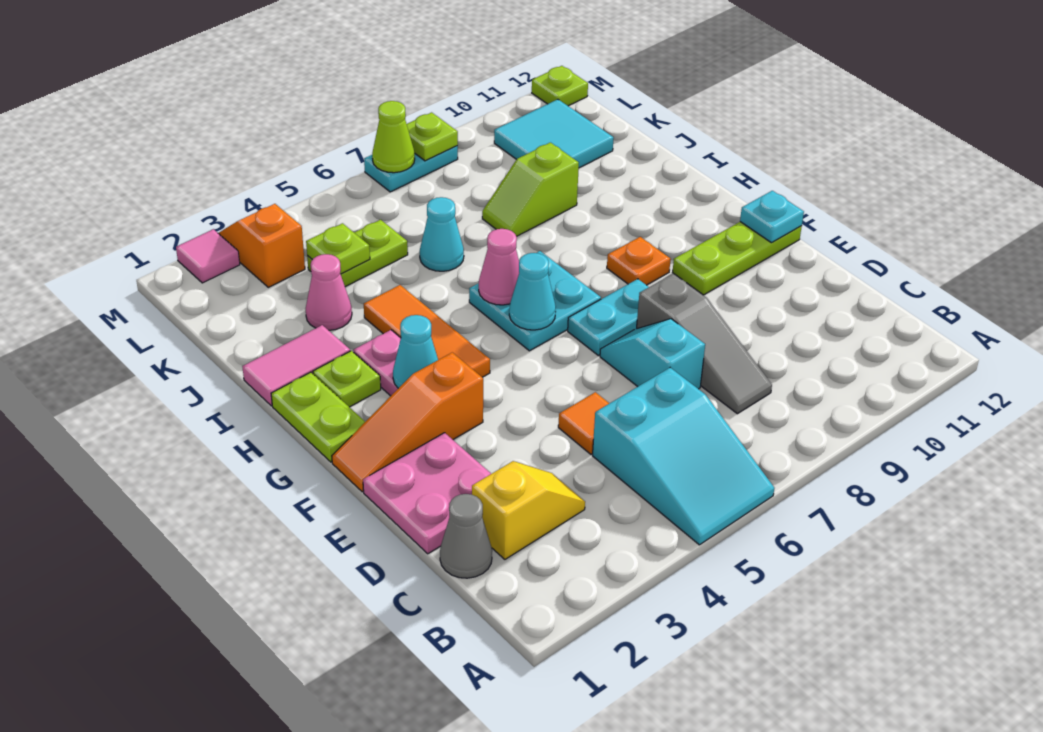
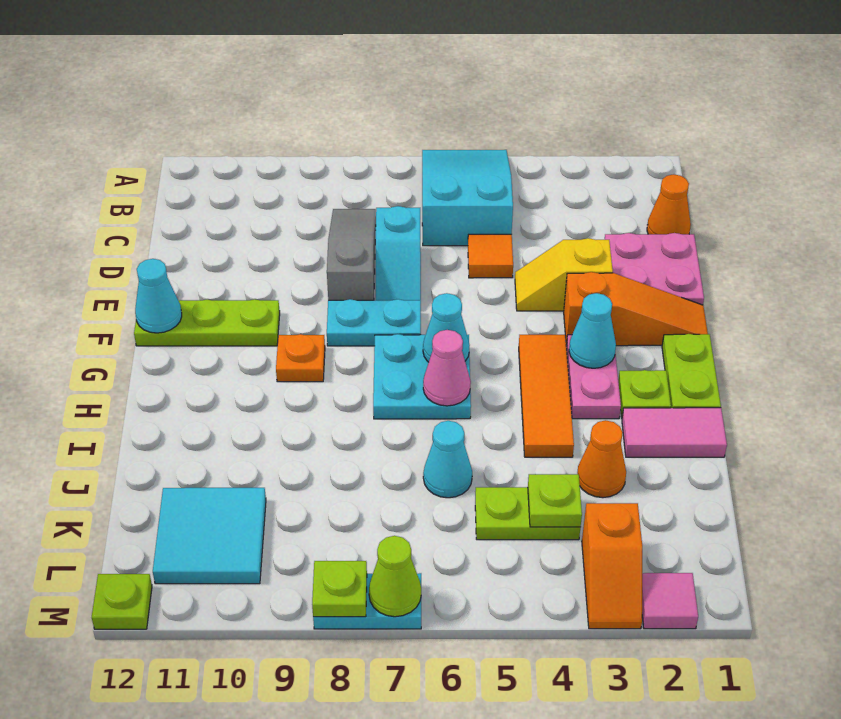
grey cone C1 level 1 -> orange cone C1 level 1
yellow slope C2:C3 level 1 top 2 -> yellow slope E3:E4 level 1 top 3
cyan plate F12 level 2 -> cyan cone F12 level 2
pink cone J3 level 1 -> orange cone J3 level 1
lime slope J8:J9 level 1 top 9 -> none

